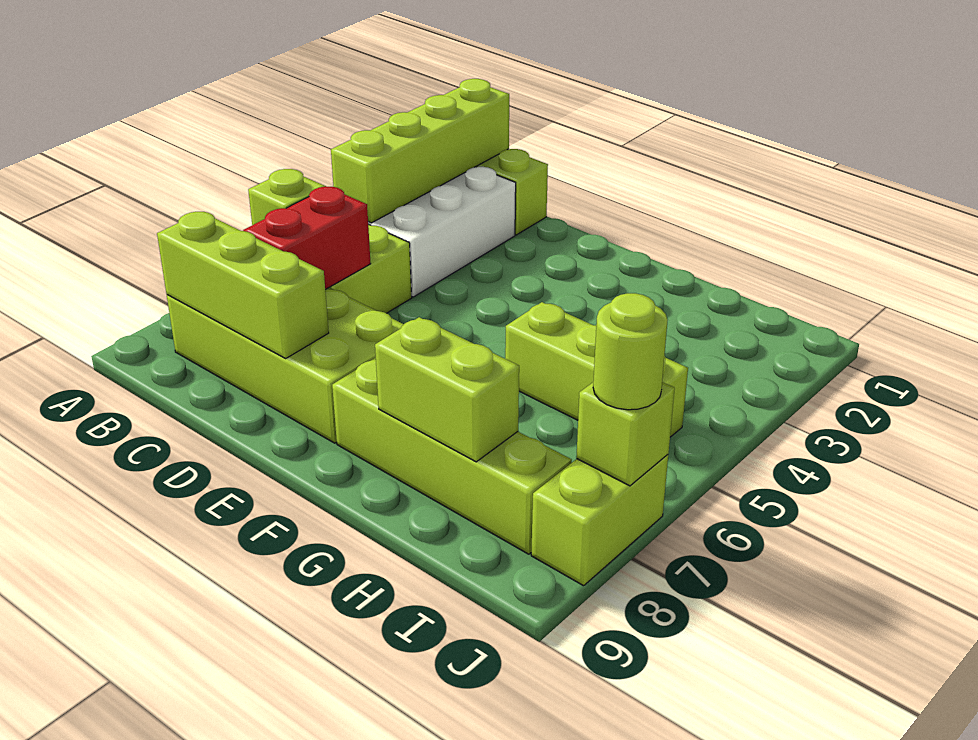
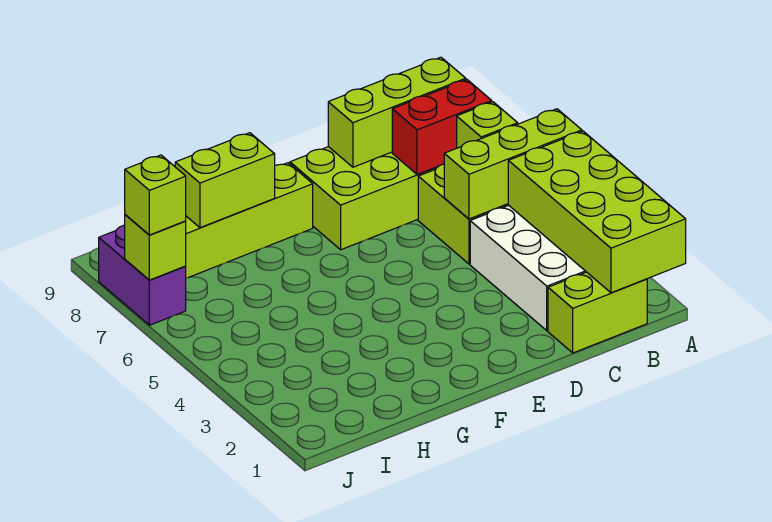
lime brick B1:B4 level 2 -> lime brick A1:B4 level 2
red brick C6:C7 level 2 -> red brick B7:C7 level 2
lime brick G5:I5 level 1 -> lime brick A5:C5 level 2
lime brick J7:J8 level 1 -> purple brick J7:J8 level 1
lime round brick J7 level 3 -> lime brick J7 level 3

